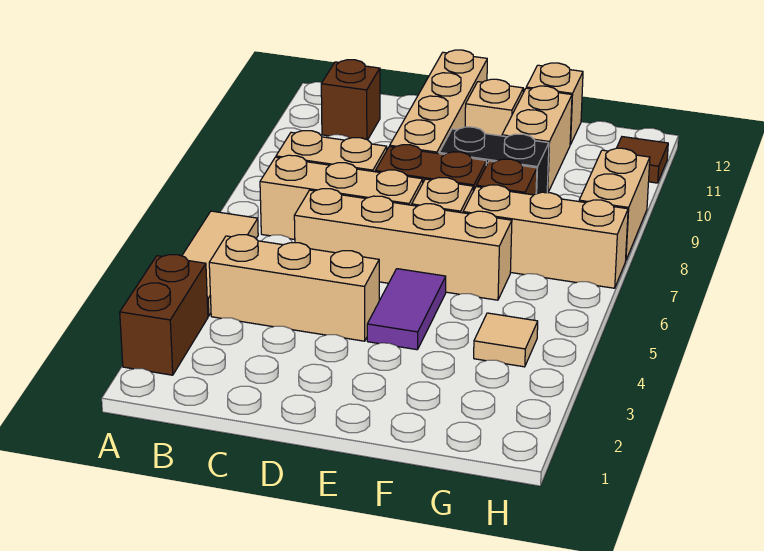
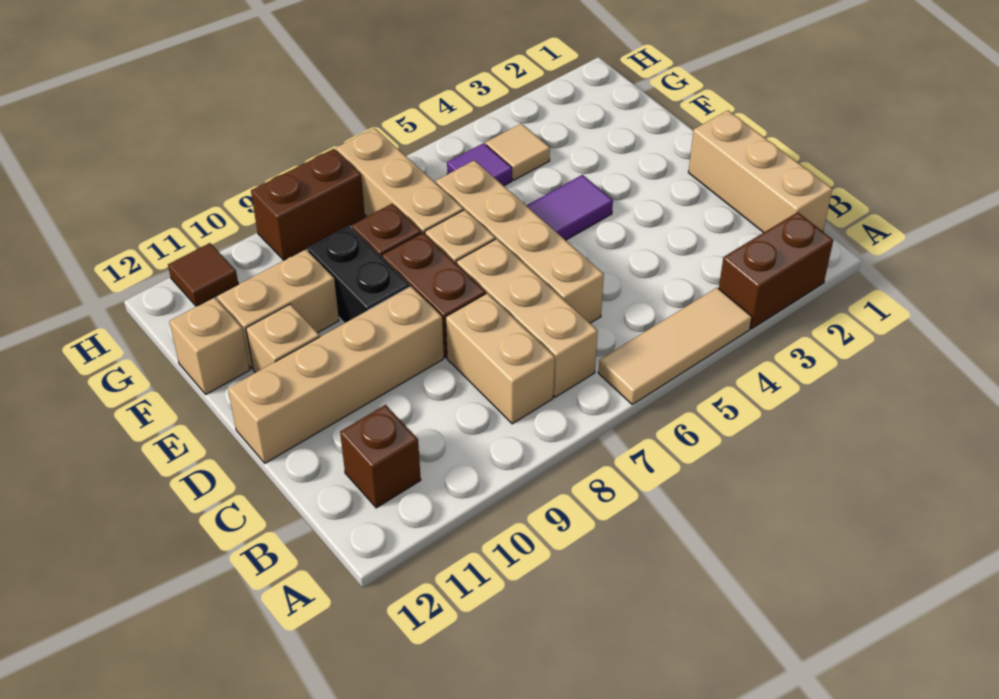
tan brick B4:D4 level 1 -> tan brick B1:D1 level 1
none -> purple tile G5 level 1
tan brick H8:H9 level 1 -> brown brick H8:H9 level 1

